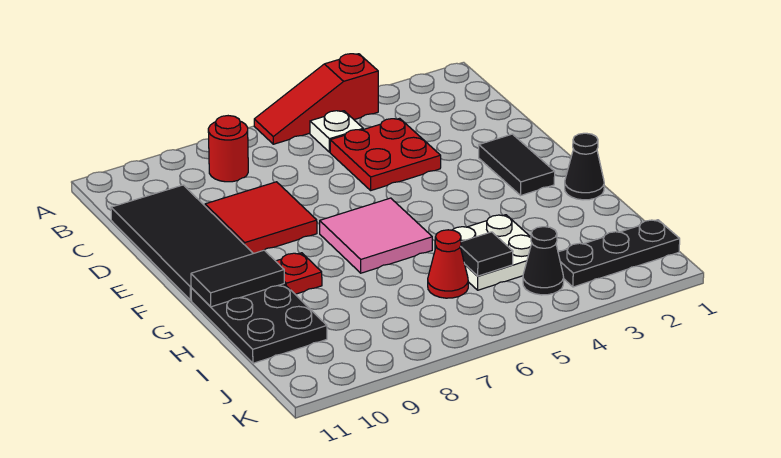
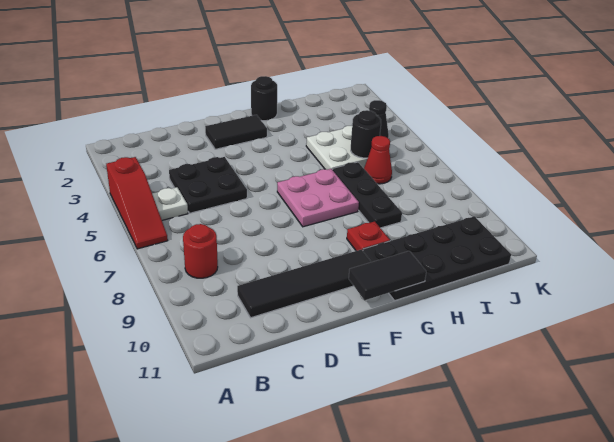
red plate C4:D5 level 1 -> black plate C4:D5 level 1
black tile C10:F11 level 1 -> black tile C10:F10 level 1
red tile D8:E9 level 1 -> none
pink tile F6:G7 level 1 -> pink plate F6:G7 level 1
black cone G1 level 1 -> black round brick G1 level 1
black plate G10:I11 level 1 -> black plate G10:J11 level 1
black tile G10:G11 level 2 -> black tile F11:G11 level 2
black tile I5 level 2 -> black round brick I5 level 2
black plate J1:J3 level 1 -> black plate H6:H8 level 1

